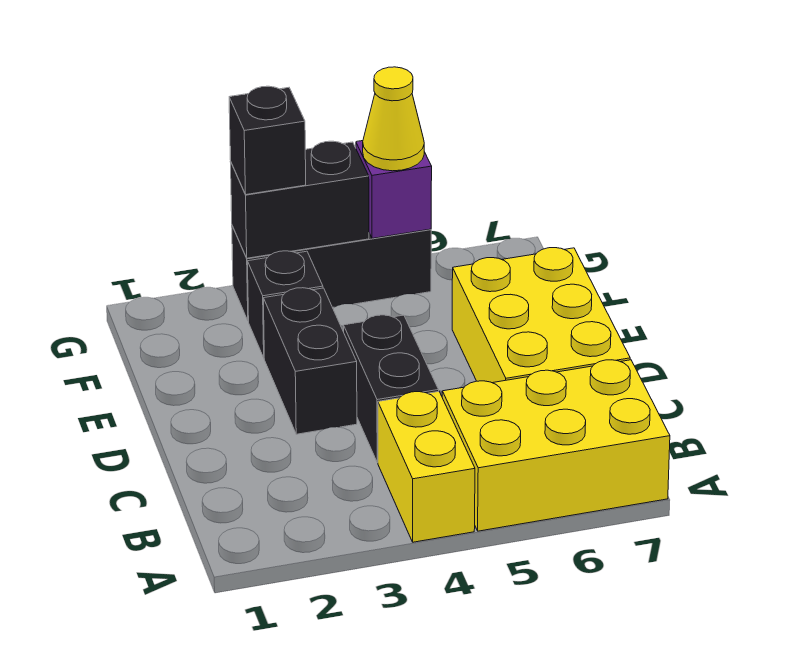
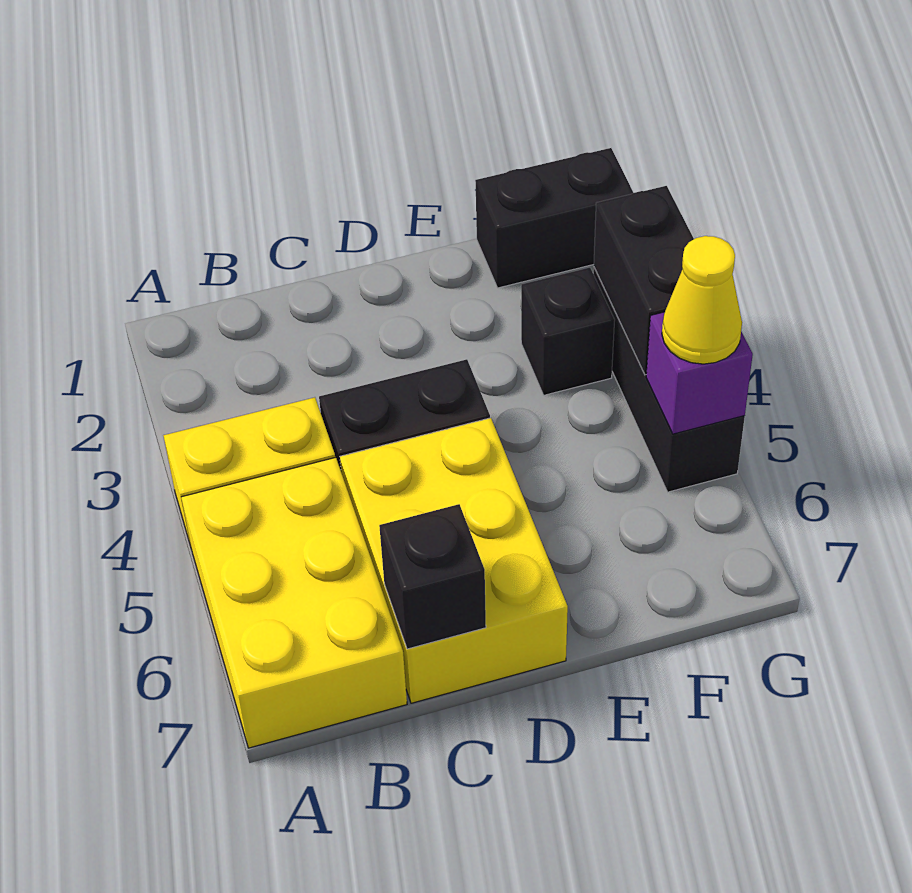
yellow brick C6:E7 level 1 -> yellow brick C5:D7 level 1
black brick D3:E3 level 1 -> black brick F1:G1 level 1
black brick G3 level 3 -> black brick C7 level 2

